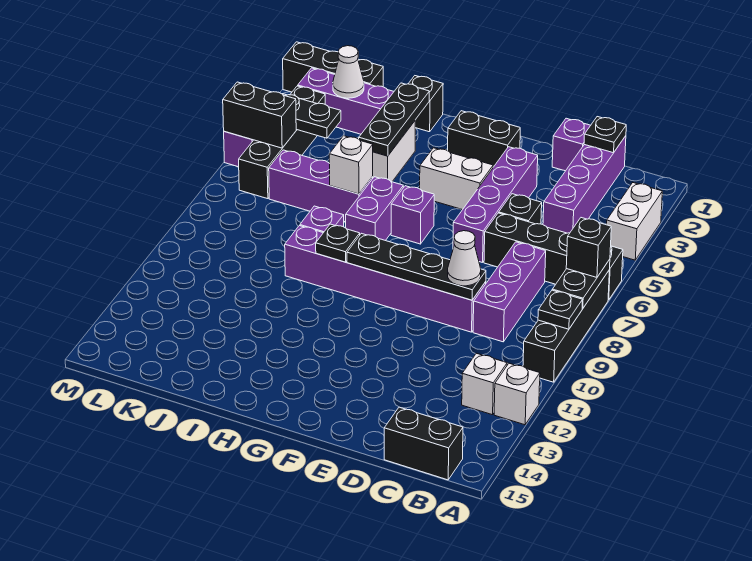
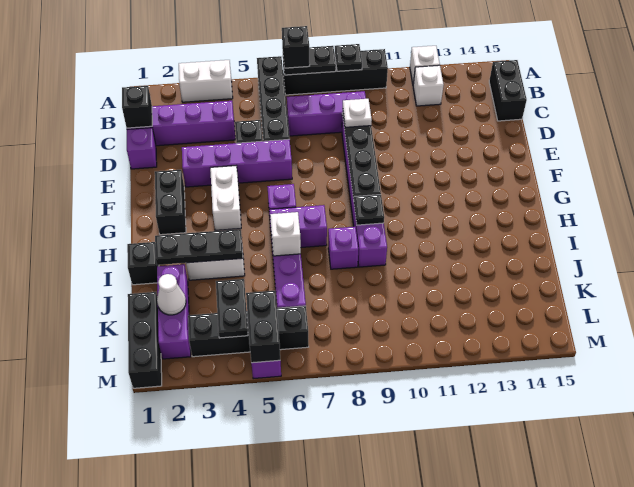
black plate C1 level 2 -> black brick C1 level 2
white cone D9 level 3 -> white plate D9 level 3

